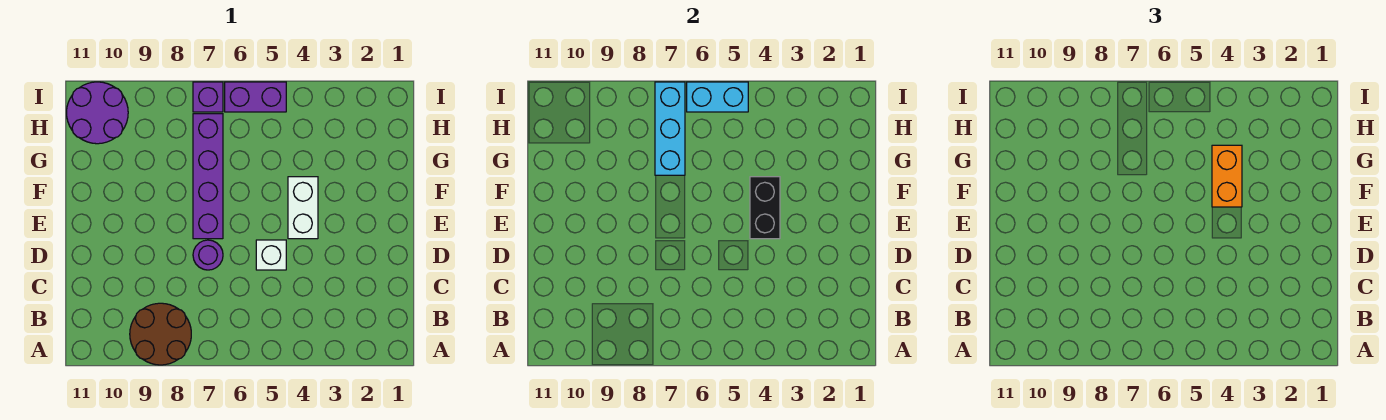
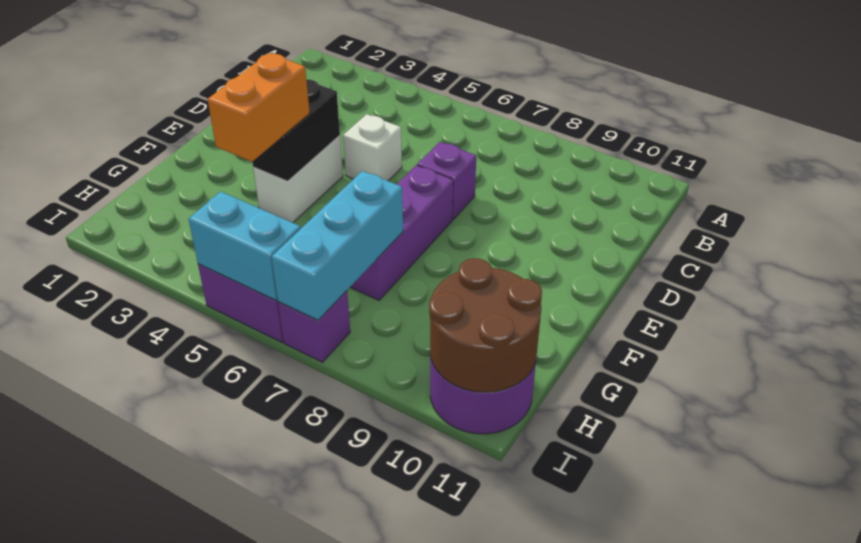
brown round brick A8:B9 level 1 -> brown round brick H10:I11 level 2
purple round brick D7 level 1 -> purple brick D7 level 1
purple brick E7:H7 level 1 -> purple brick E7:G7 level 1

